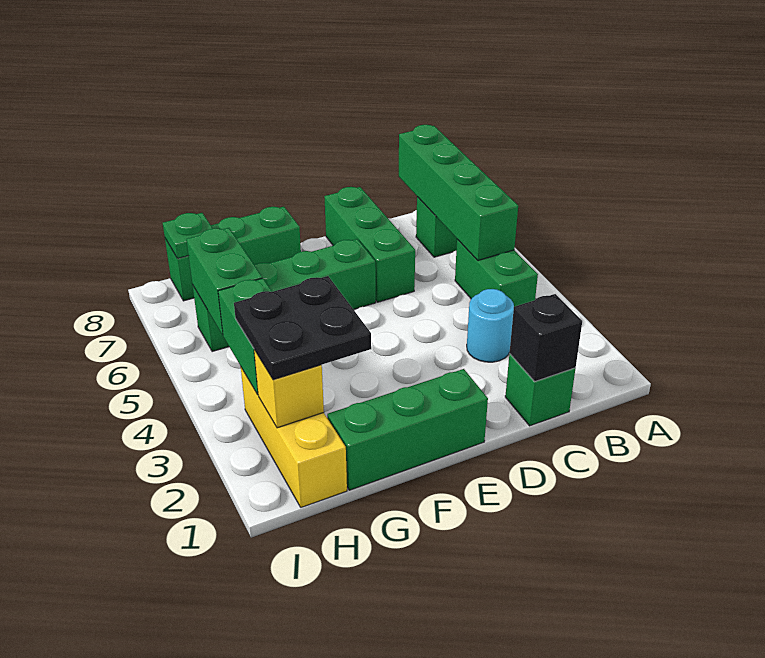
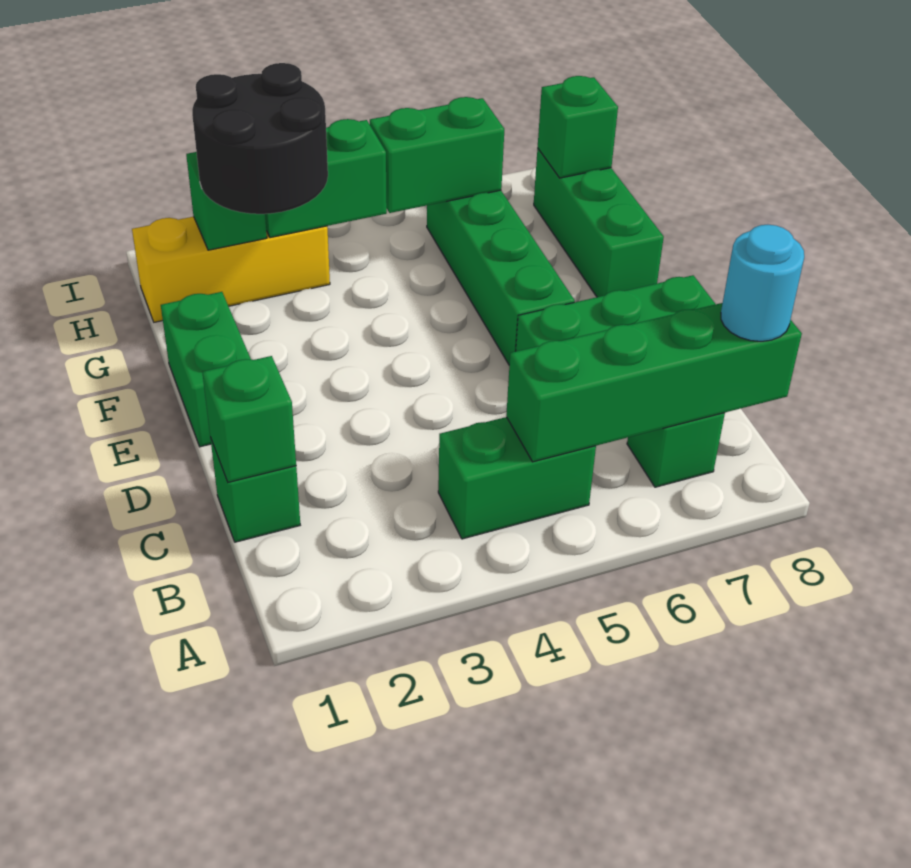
black brick C1 level 2 -> green brick C1 level 2
cyan round brick C3 level 1 -> cyan round brick B8 level 3
green brick E1:G1 level 1 -> green brick E1:F1 level 1
black plate G2:H3 level 3 -> black round brick G2:H3 level 3
yellow brick H2 level 2 -> green brick H2 level 2
green plate H8 level 2 -> green brick H8 level 2

